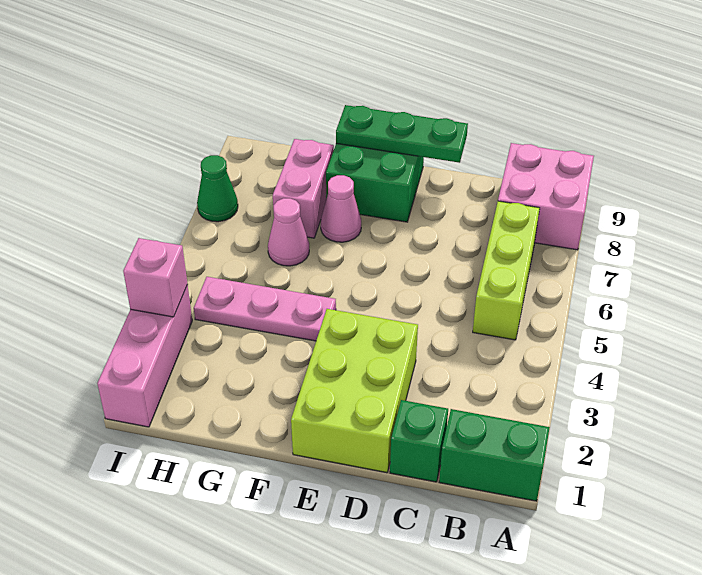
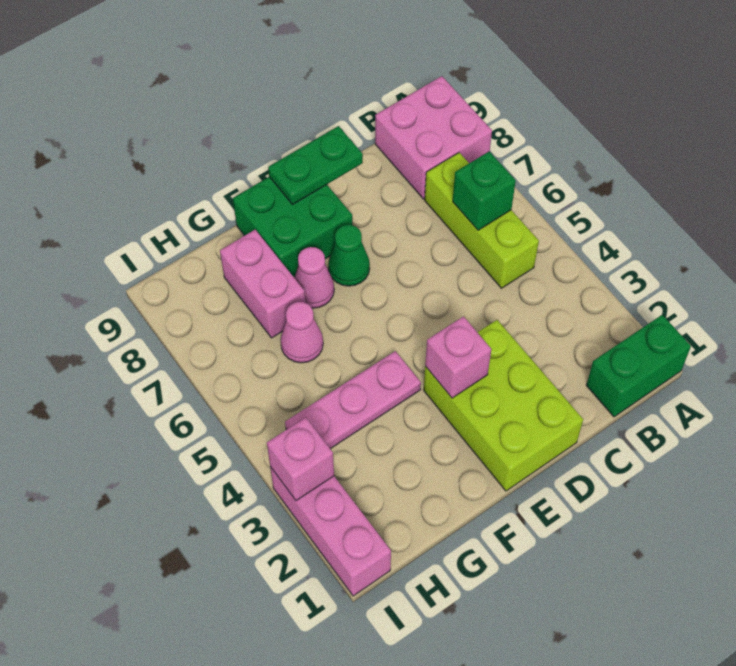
green brick C1 level 1 -> green brick B6 level 2
green plate D9:F9 level 2 -> green plate D9:E9 level 2
none -> pink brick E3 level 2
green cone I7 level 1 -> green cone E7 level 1

